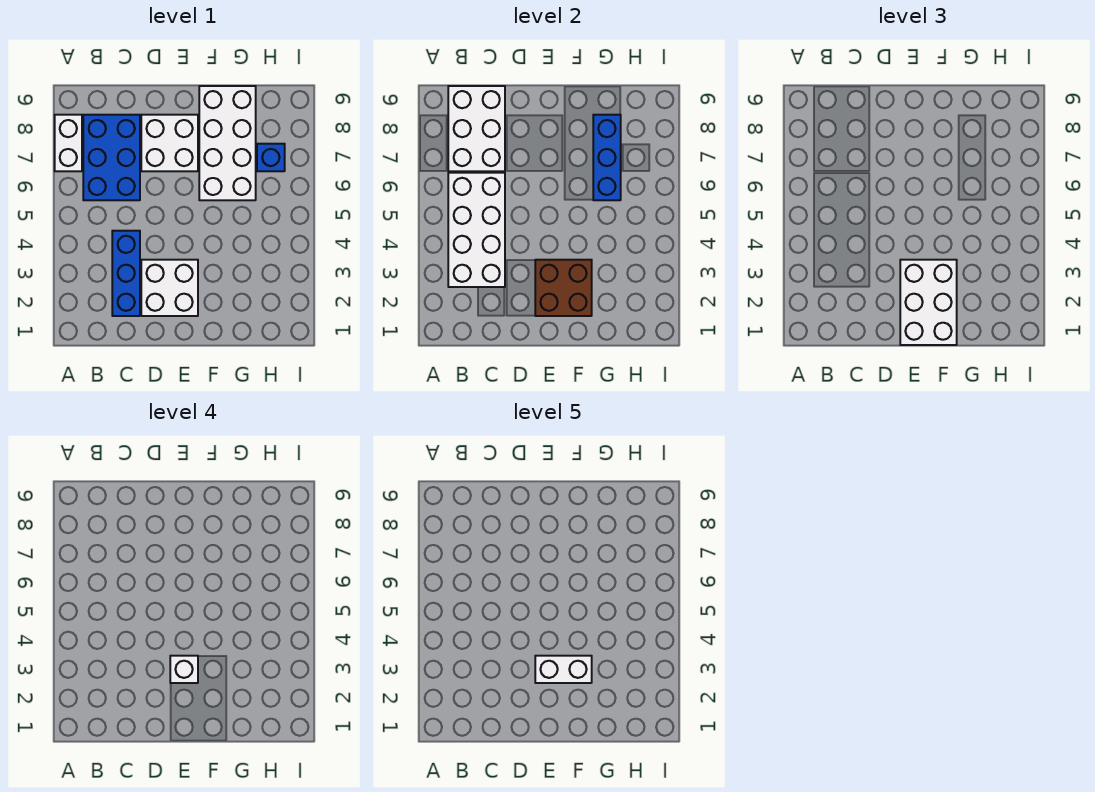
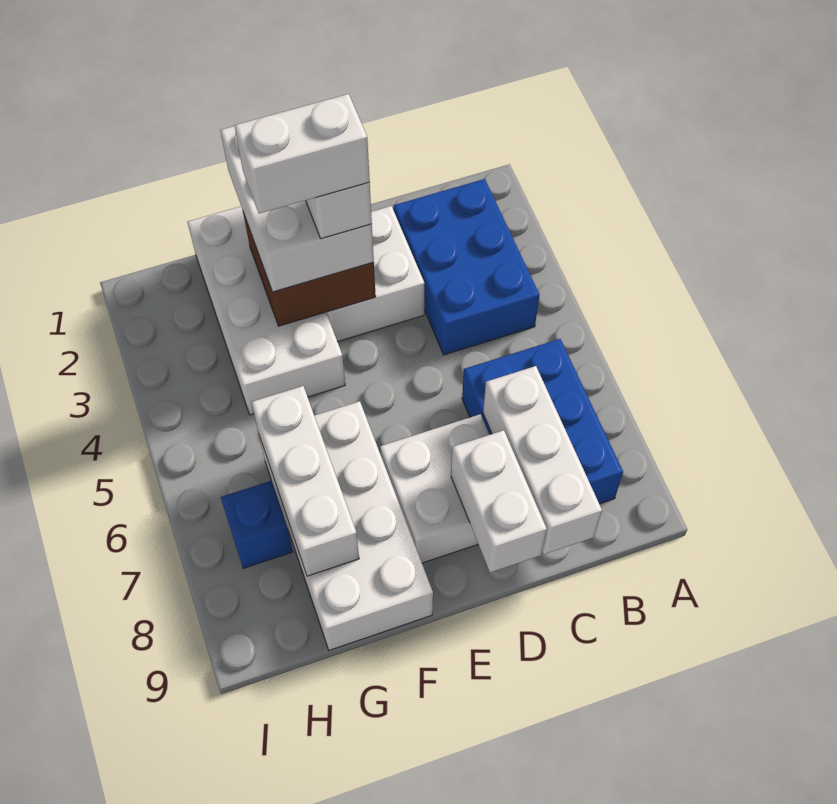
white brick A7:A8 level 1 -> white brick D8:D9 level 2
white brick B3:C6 level 2 -> white brick F1:G4 level 1
white brick B7:C9 level 2 -> white brick C7:C9 level 2
blue brick C2:C4 level 1 -> blue brick B2:C4 level 1
blue brick G6:G8 level 2 -> white brick G6:G8 level 2

